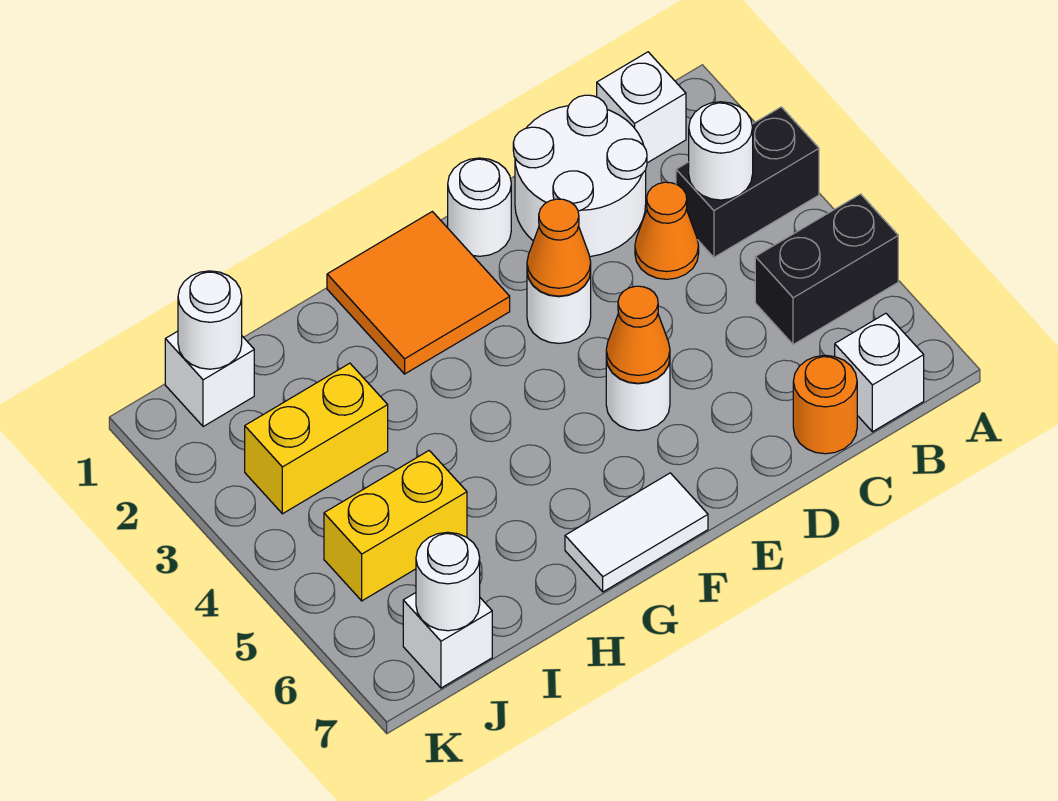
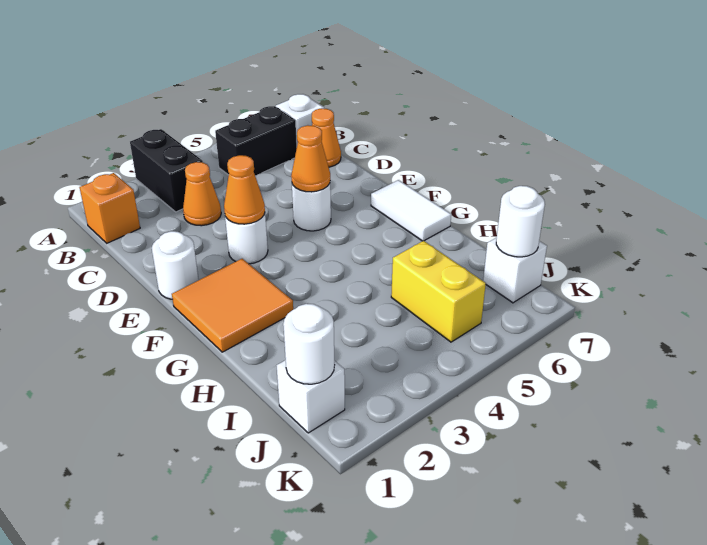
black brick A5:B5 level 1 -> black brick B5:B6 level 1
white brick B1 level 1 -> orange brick B1 level 1
white round brick B3 level 2 -> none
white round brick C1:D2 level 1 -> none
orange round brick C7 level 1 -> orange cone C7 level 1
yellow brick I3:J3 level 1 -> none

